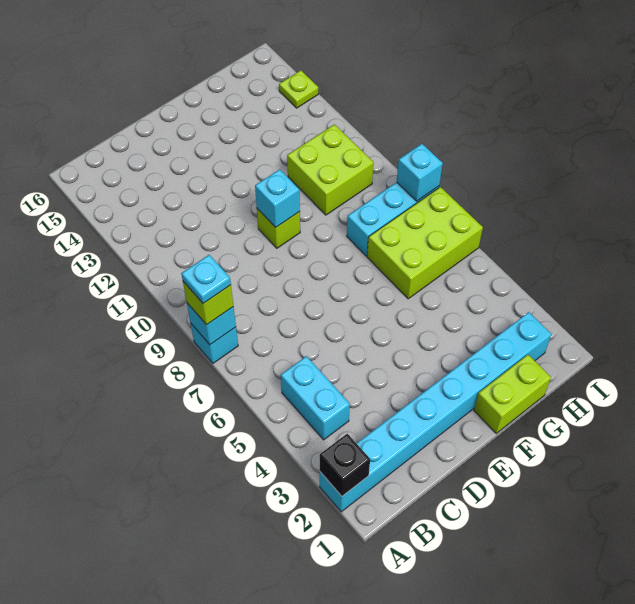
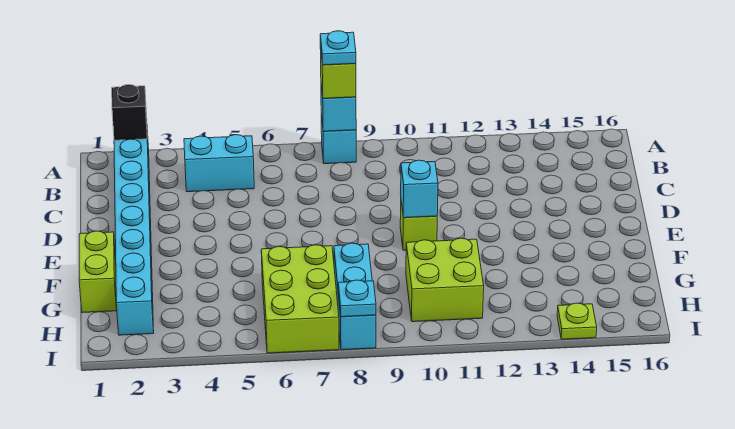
cyan brick I8 level 2 -> cyan plate I8 level 2

